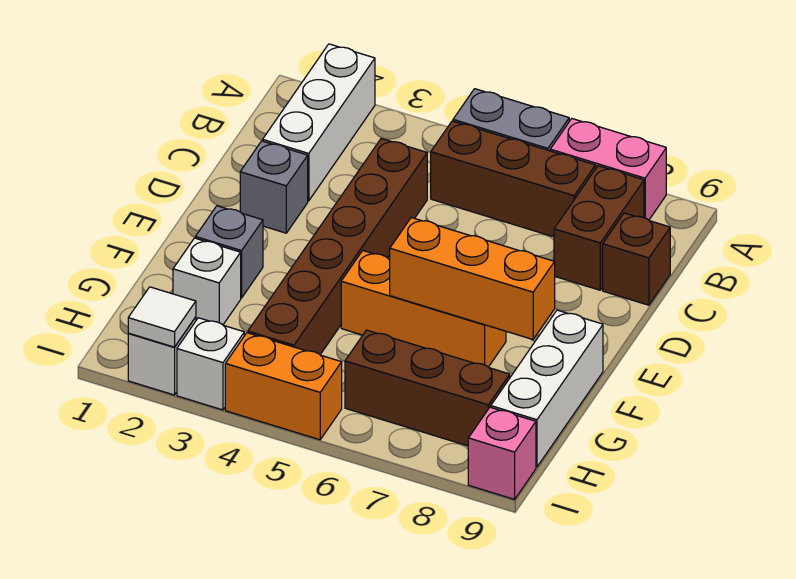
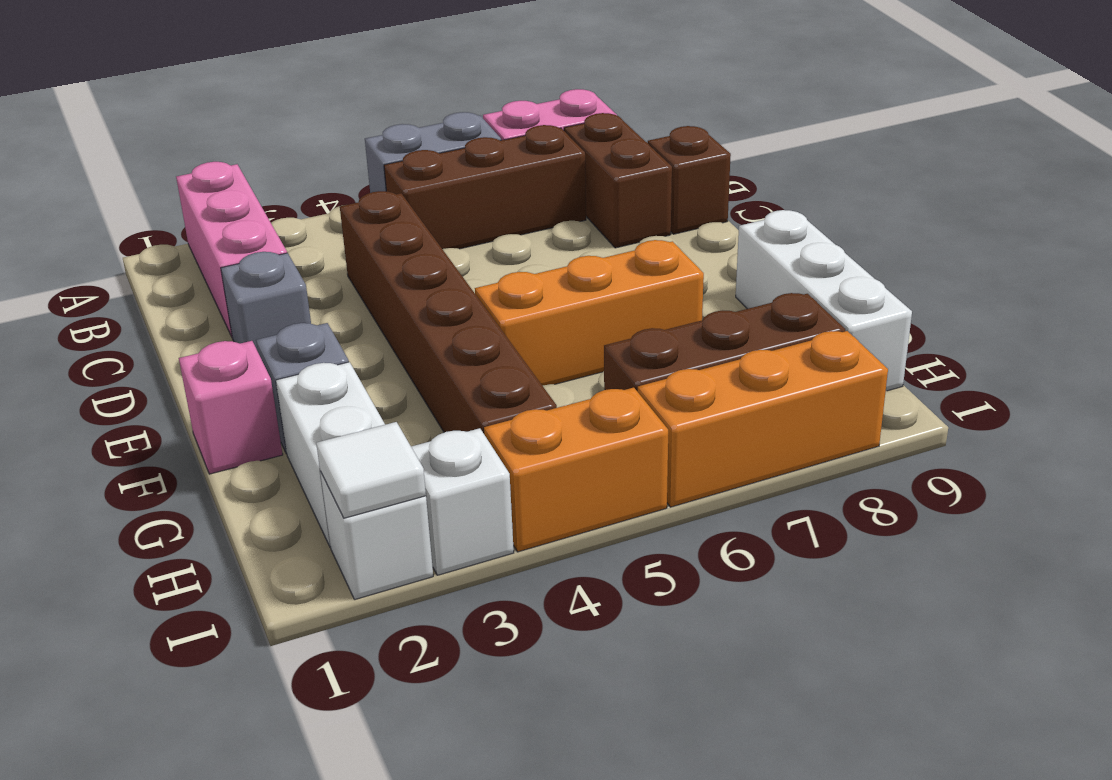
white brick A2:C2 level 1 -> pink brick A2:C2 level 1
orange brick F6:F8 level 2 -> orange brick I6:I8 level 1
white brick G2 level 1 -> white brick G2:H2 level 1
pink brick I9 level 1 -> pink brick F1 level 1

